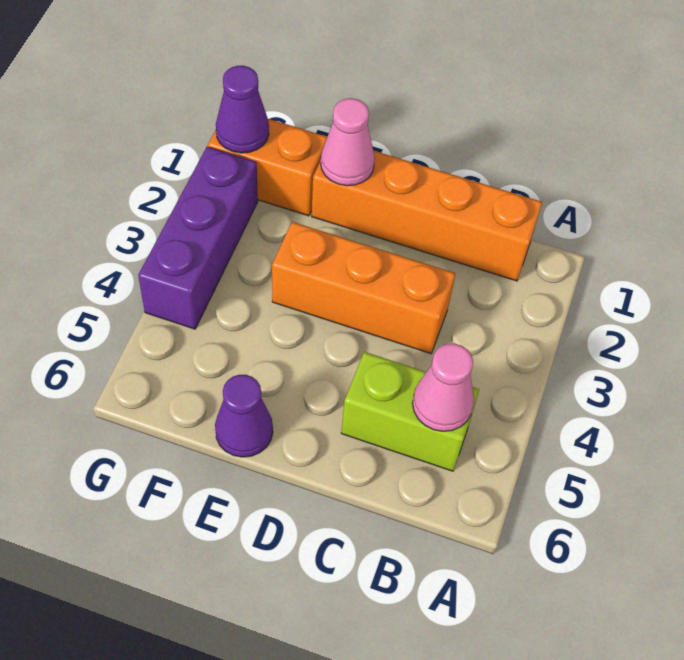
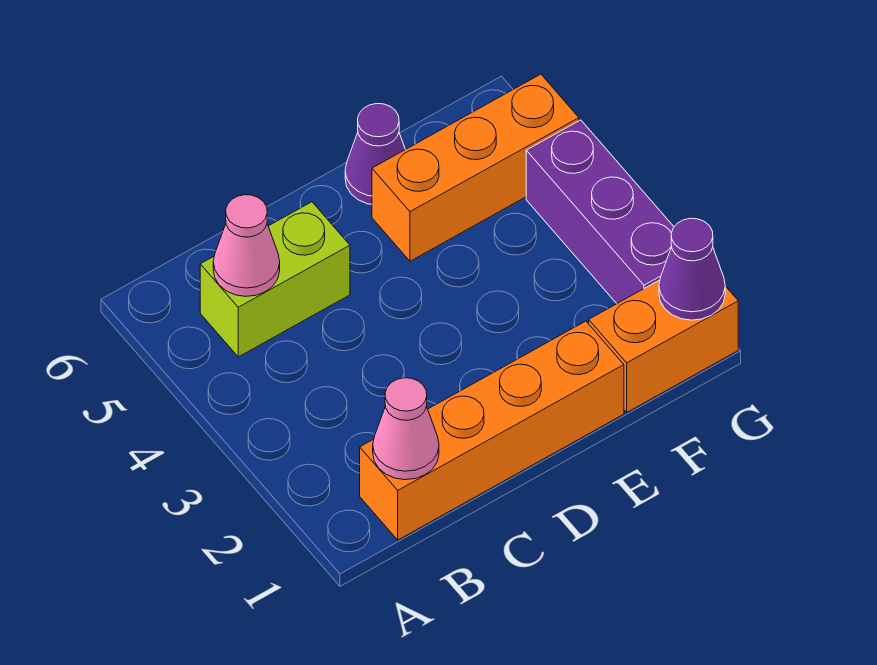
orange brick C3:E3 level 1 -> orange brick E5:G5 level 1
pink cone E1 level 2 -> pink cone B1 level 2

